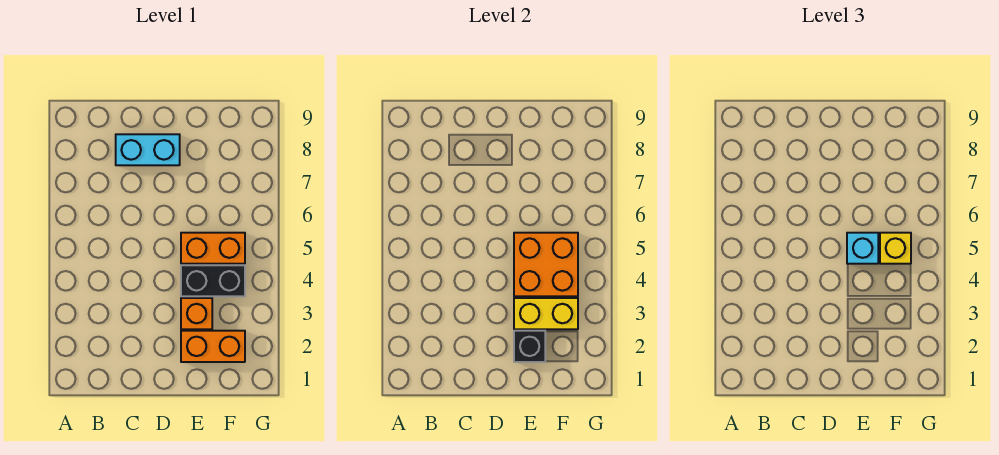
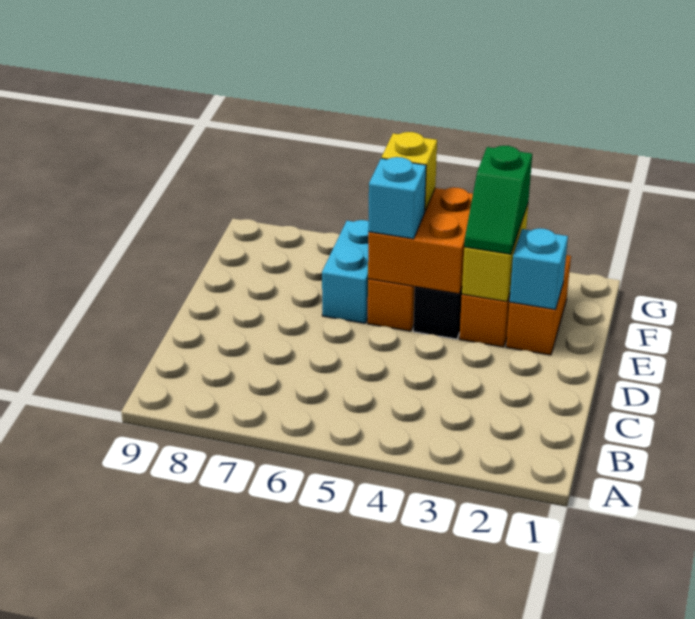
cyan brick C8:D8 level 1 -> cyan brick E6:F6 level 1
black brick E2 level 2 -> cyan brick E2 level 2
none -> green slope E3:F3 level 3 top F

